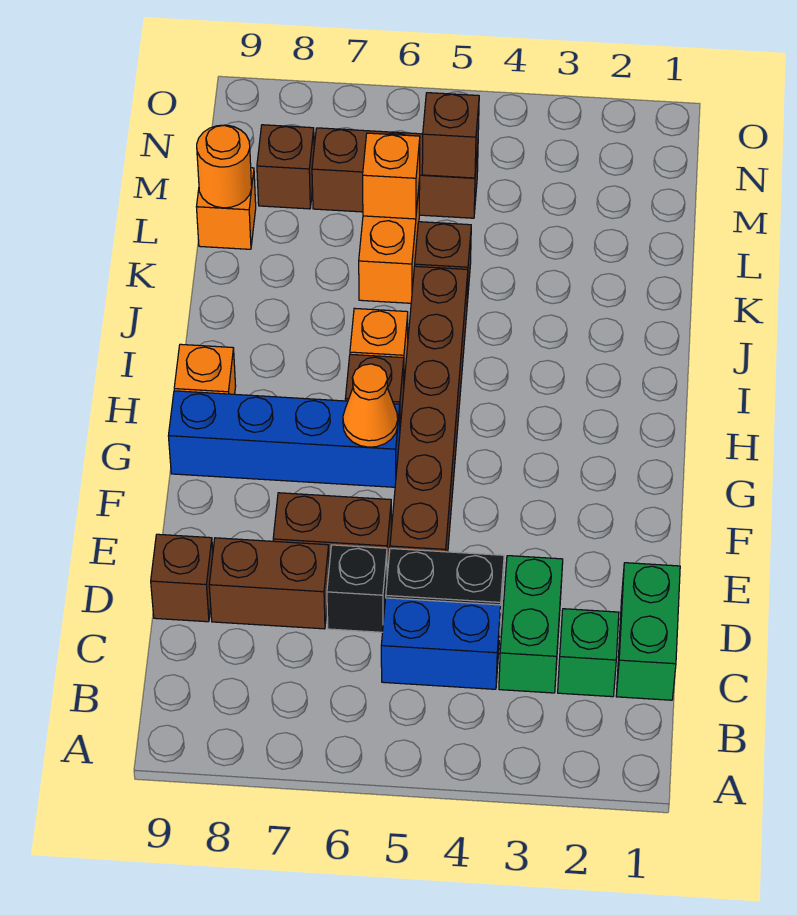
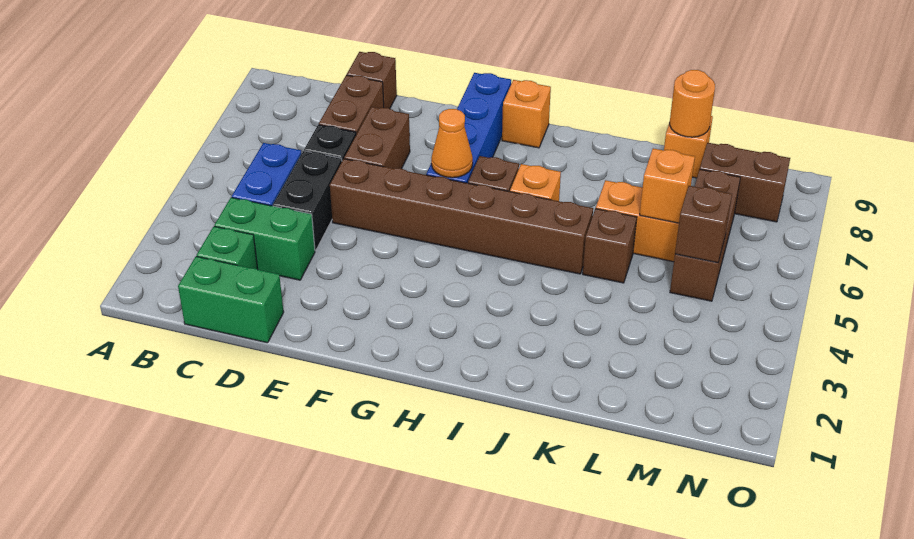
brown brick M8 level 1 -> brown brick M8:N8 level 1

